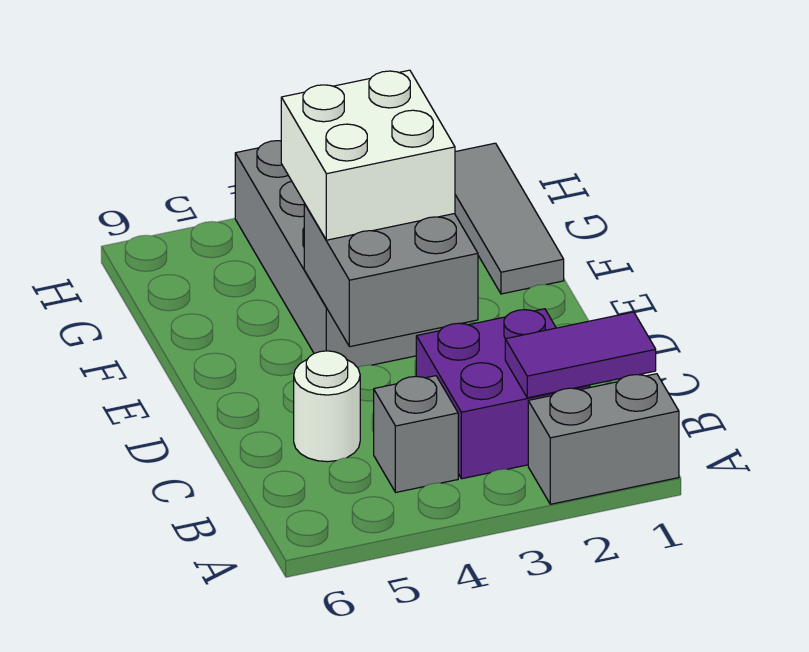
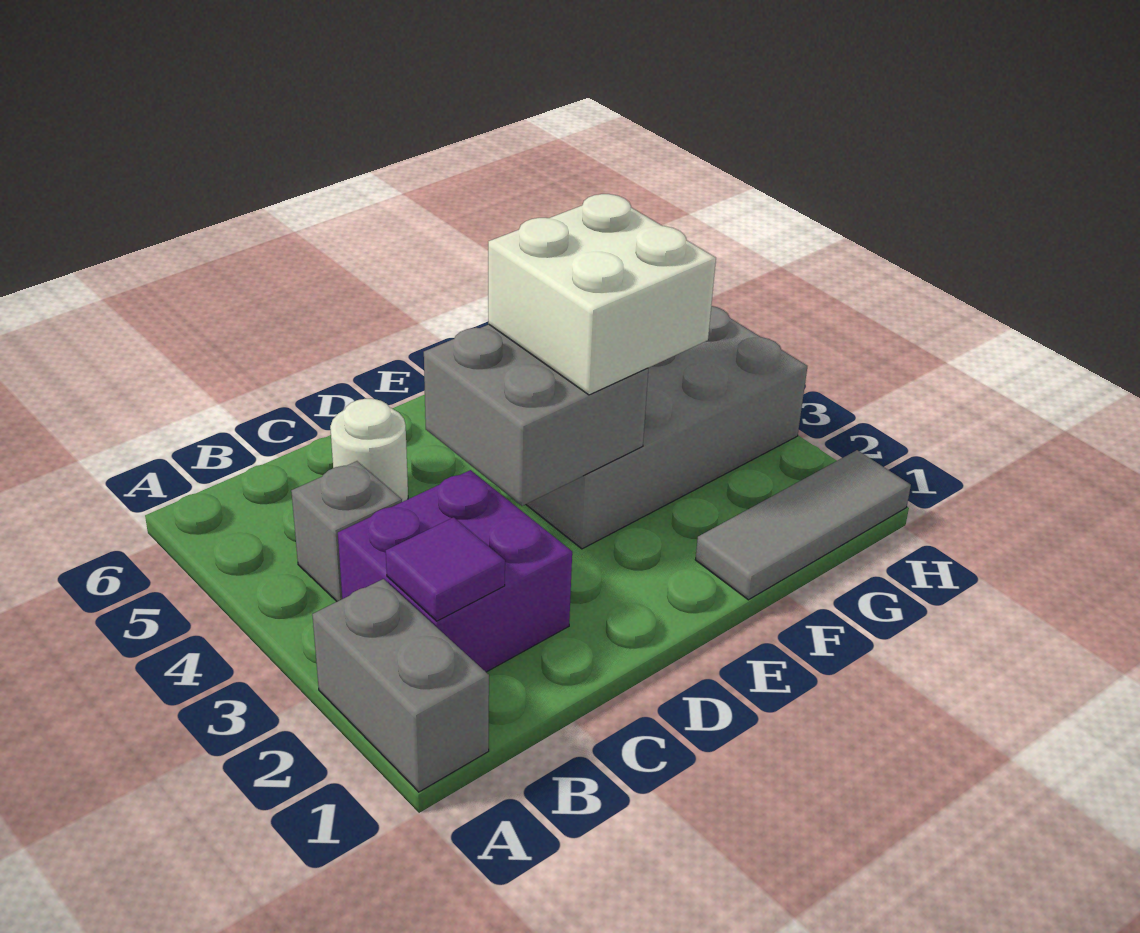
purple tile B1:B2 level 2 -> purple tile B2 level 2

